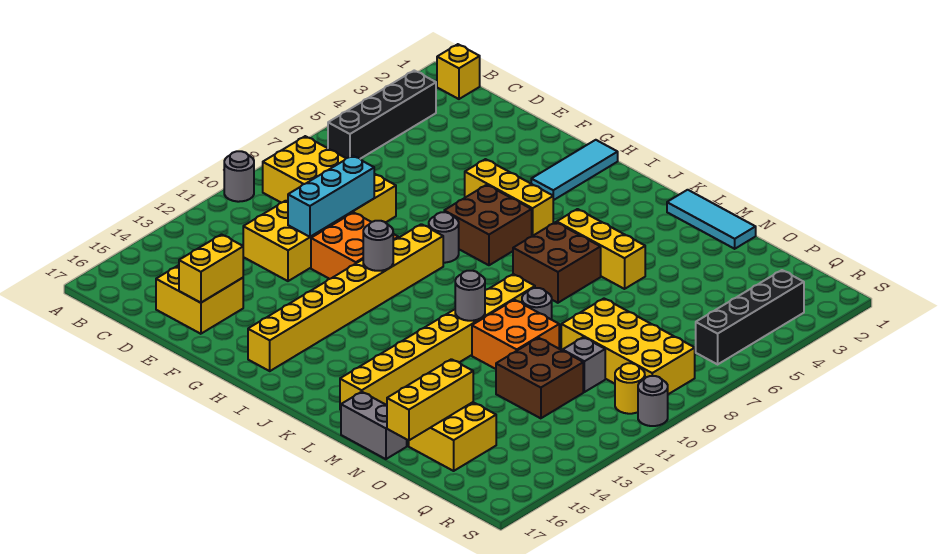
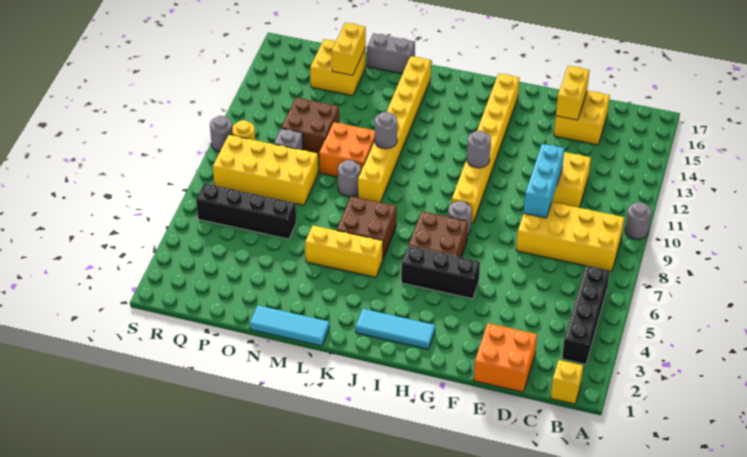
orange brick F10:G11 level 1 -> orange brick D1:E2 level 1
yellow brick G5:I5 level 1 -> black brick G5:I5 level 1
cyan tile H1:H3 level 1 -> cyan tile H2:J2 level 1
yellow brick O15:O17 level 2 -> yellow brick O15:O16 level 2
black brick R3:R6 level 1 -> black brick O6:R6 level 1

